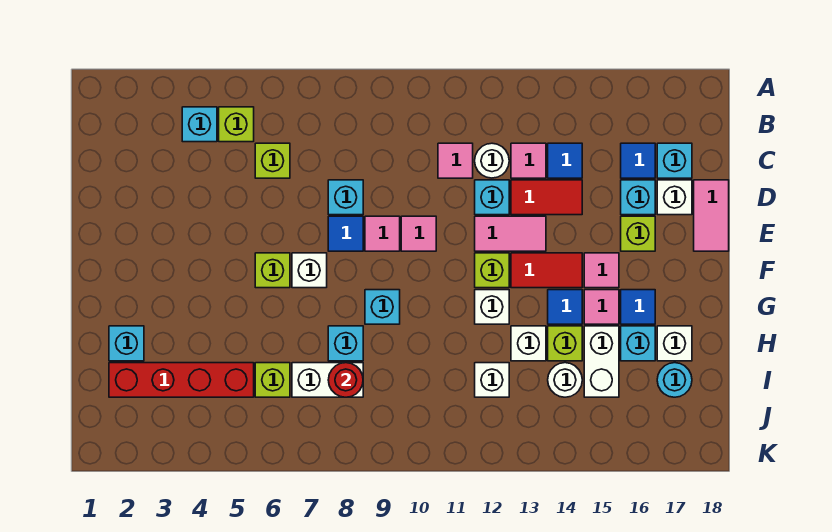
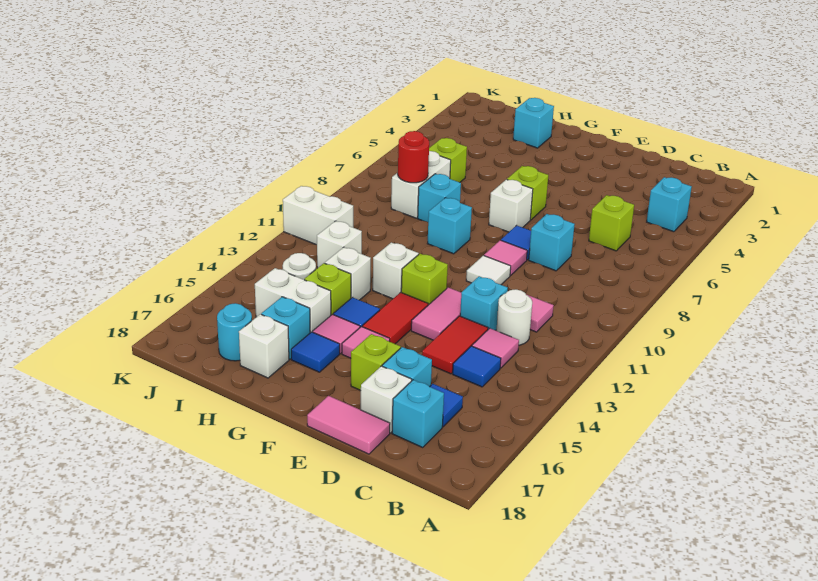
lime brick B5 level 1 -> none
pink tile E10 level 1 -> white tile E10 level 1
red brick I2:I5 level 1 -> none
none -> white brick J11:K11 level 1

